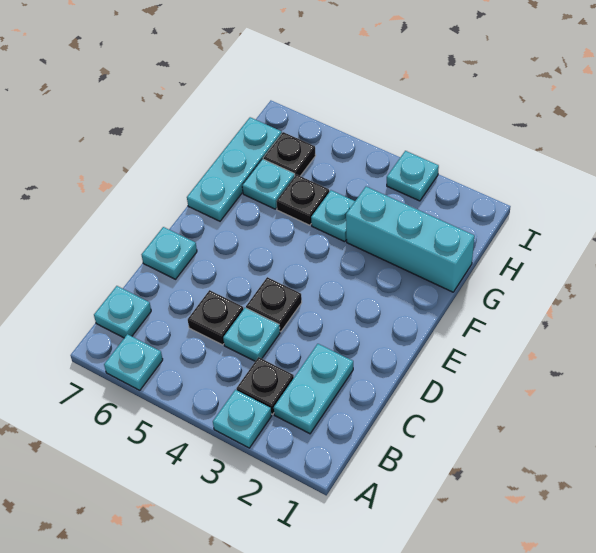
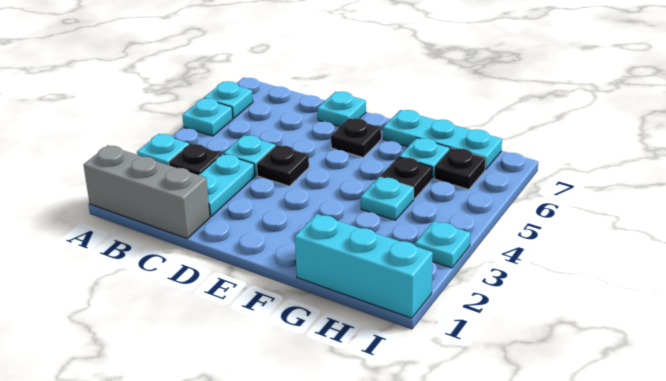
none -> grey brick A1:C1 level 1
cyan plate B2:C2 level 1 -> cyan plate C2:C3 level 1
cyan plate B7 level 1 -> cyan plate A5 level 1
black plate C5 level 1 -> black plate E6 level 1
cyan brick G1:G3 level 1 -> cyan brick G1:I1 level 1

